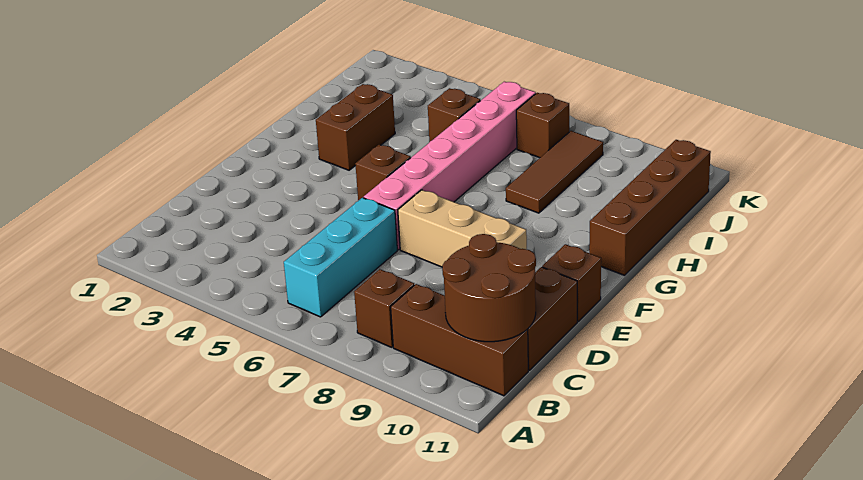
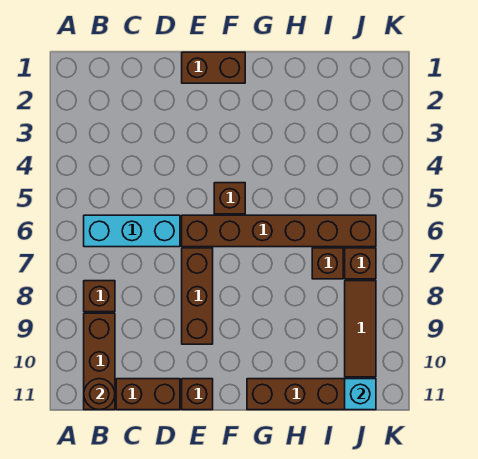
brown round brick B10:C11 level 2 -> brown round brick B11 level 2
pink brick E6:J6 level 1 -> brown brick E6:J6 level 1
tan brick E7:E9 level 1 -> brown brick E7:E9 level 1
brown brick G3:H3 level 1 -> brown brick E1:F1 level 1
brown tile H8:J8 level 1 -> brown tile J8:J10 level 1
brown brick I5 level 1 -> brown brick I7 level 1
none -> cyan brick J11 level 2

